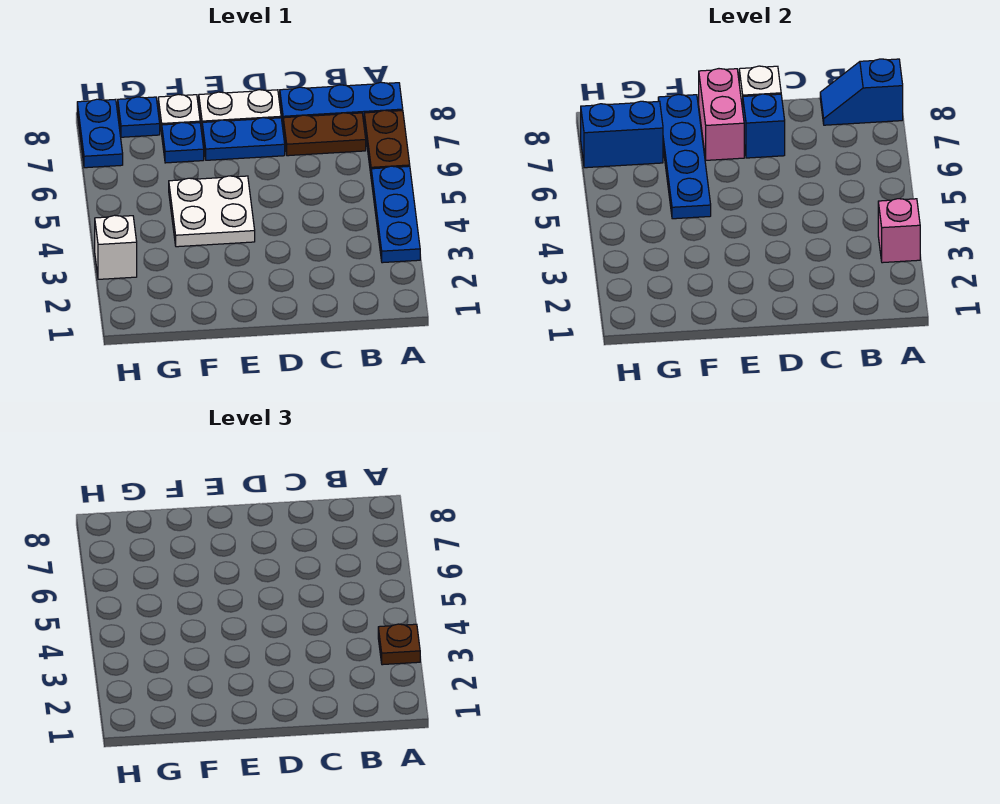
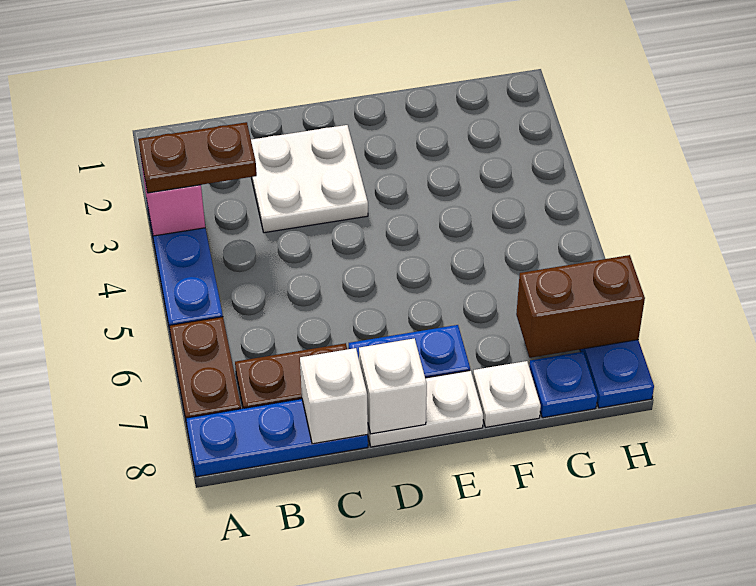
brown plate A3 level 3 -> brown plate A3:B3 level 3
blue slope A8:B8 level 2 top A -> none
blue brick D7 level 2 -> none
white plate E4:F5 level 1 -> white plate C2:D3 level 1
pink brick E7:E8 level 2 -> none
blue plate F5:F8 level 2 -> none
blue plate F7 level 1 -> none
blue brick G7:H7 level 2 -> brown brick G7:H7 level 2
white brick H3 level 1 -> white brick C8 level 2

